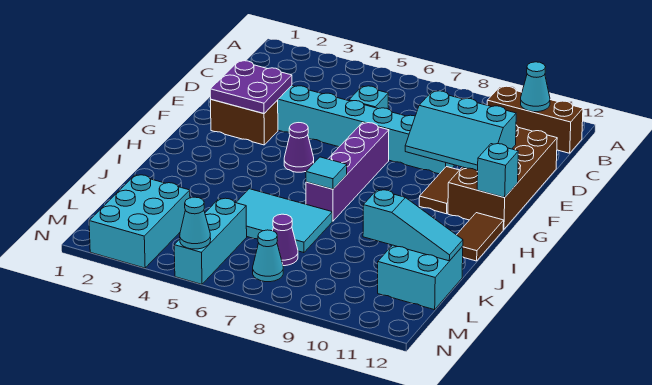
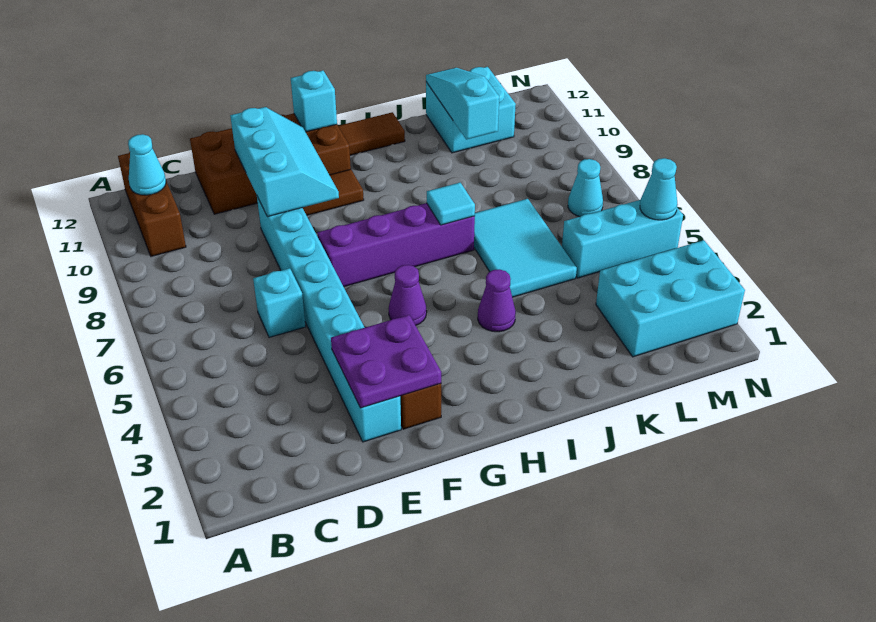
purple cone L7 level 1 -> purple cone I4 level 1

